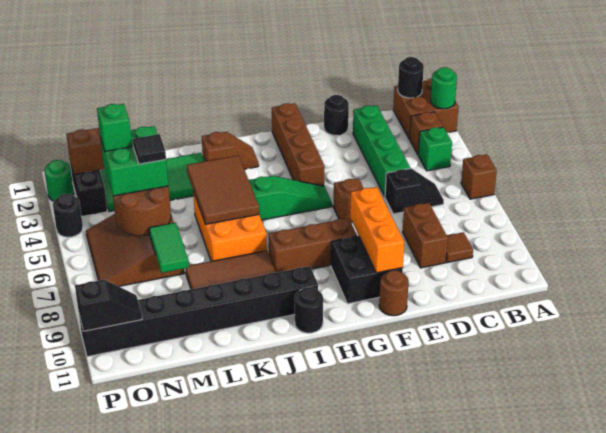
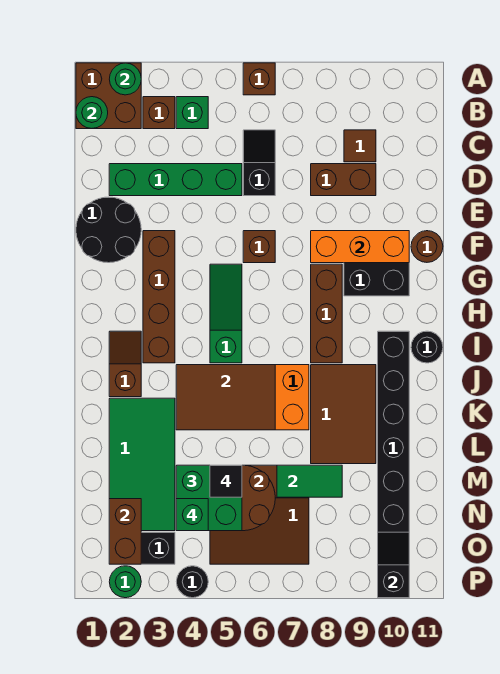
black round brick B1 level 2 -> green round brick B1 level 2
black round brick E1 level 1 -> black round brick E1:F2 level 1
brown brick G1:G4 level 1 -> brown brick F3:I3 level 1

